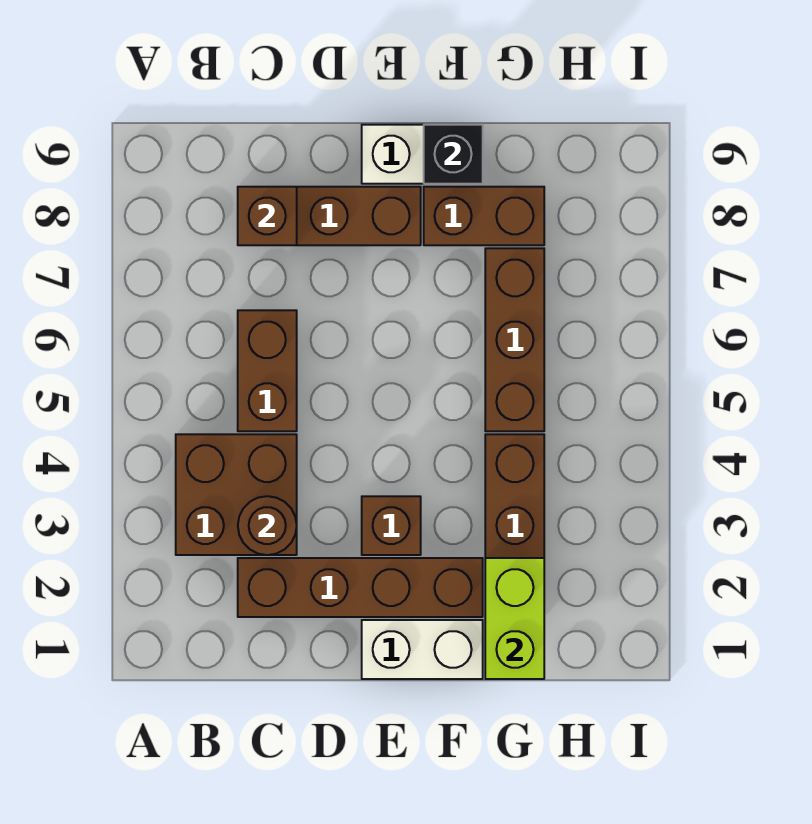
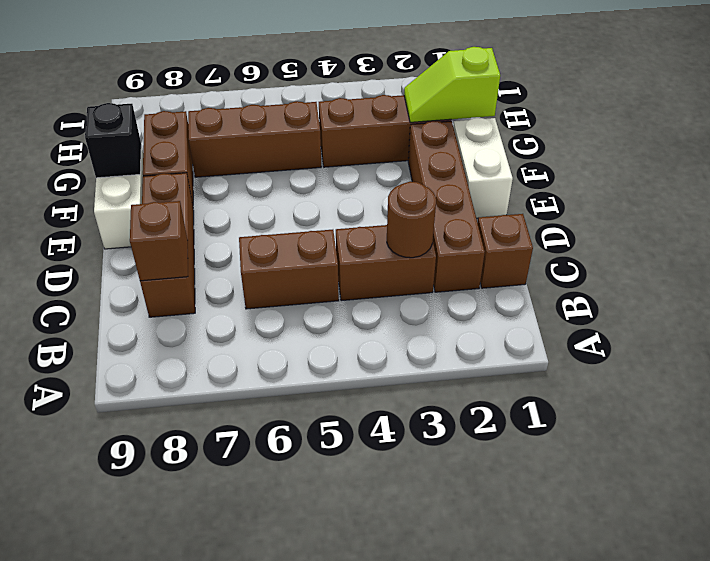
brown brick B3:C4 level 1 -> brown brick C3:C4 level 1
brown brick E3 level 1 -> brown brick C1 level 1
lime brick G1:G2 level 2 -> lime slope G1:G2 level 2 top 1

